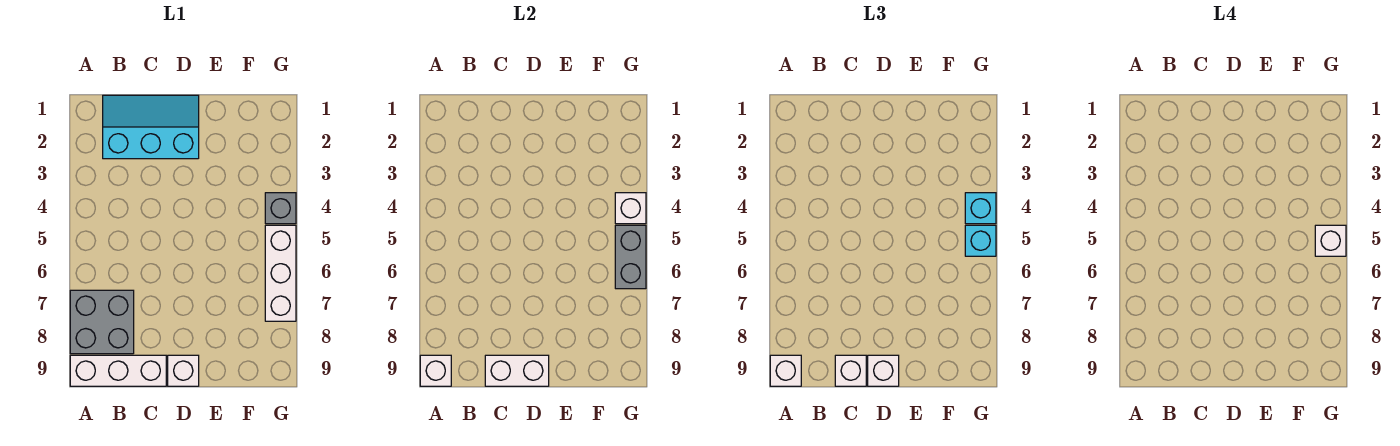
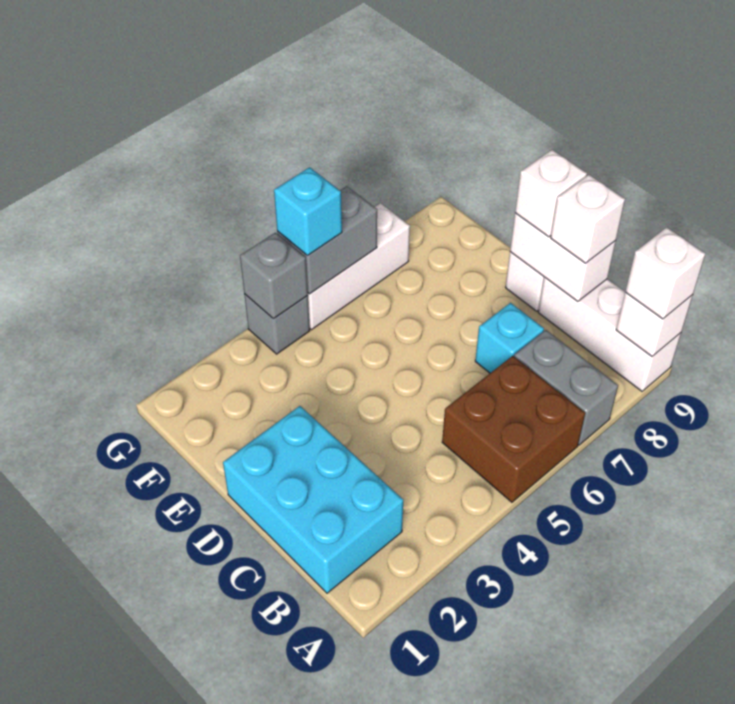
none -> brown brick A5:B6 level 1
grey brick A7:B8 level 1 -> grey brick A7:B7 level 1
cyan slope B1:D2 level 1 top 2 -> cyan brick B1:D2 level 1
white brick G4 level 2 -> grey brick G4 level 2
cyan brick G4 level 3 -> cyan brick C7 level 1
white brick G5 level 4 -> none

